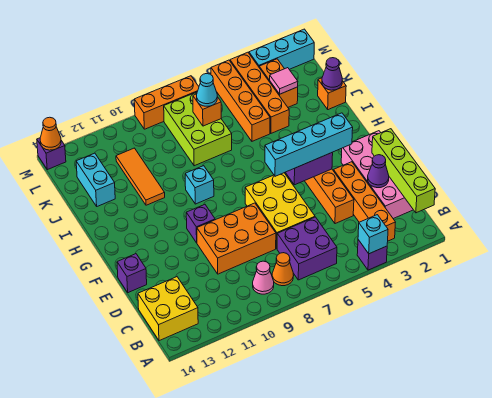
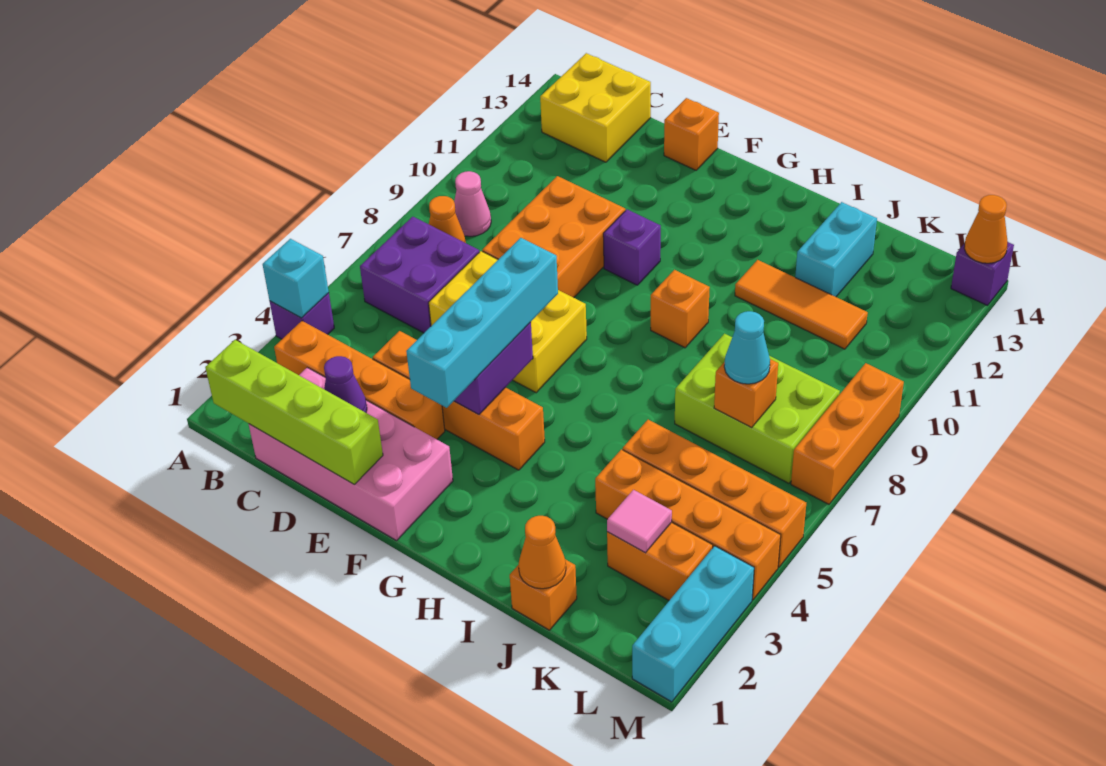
purple brick E14 level 1 -> orange brick E14 level 1
cyan brick H9 level 1 -> orange brick H9 level 1
purple cone J1 level 2 -> orange cone J1 level 2
cyan brick J13:K13 level 1 -> cyan brick J12:J13 level 1

